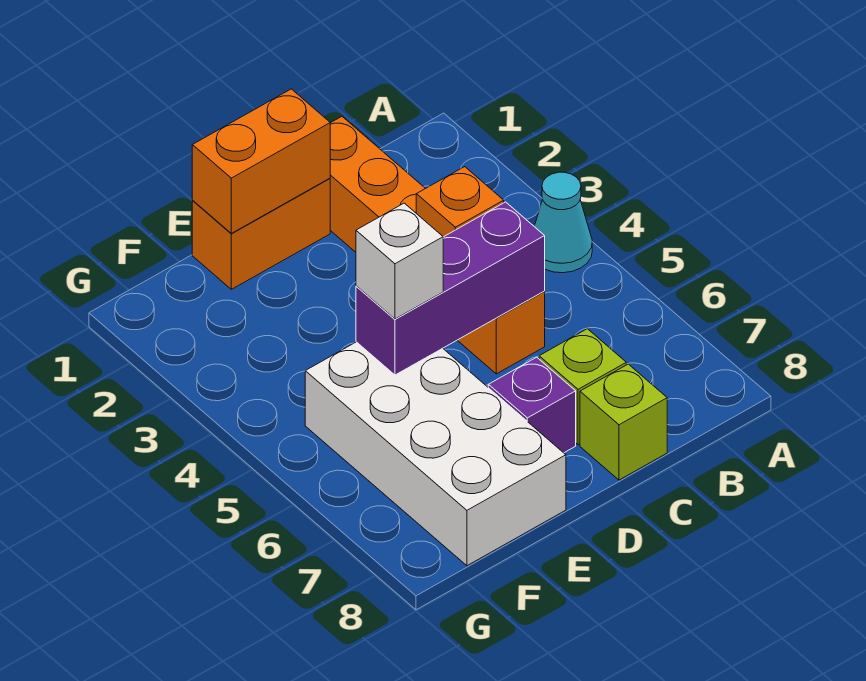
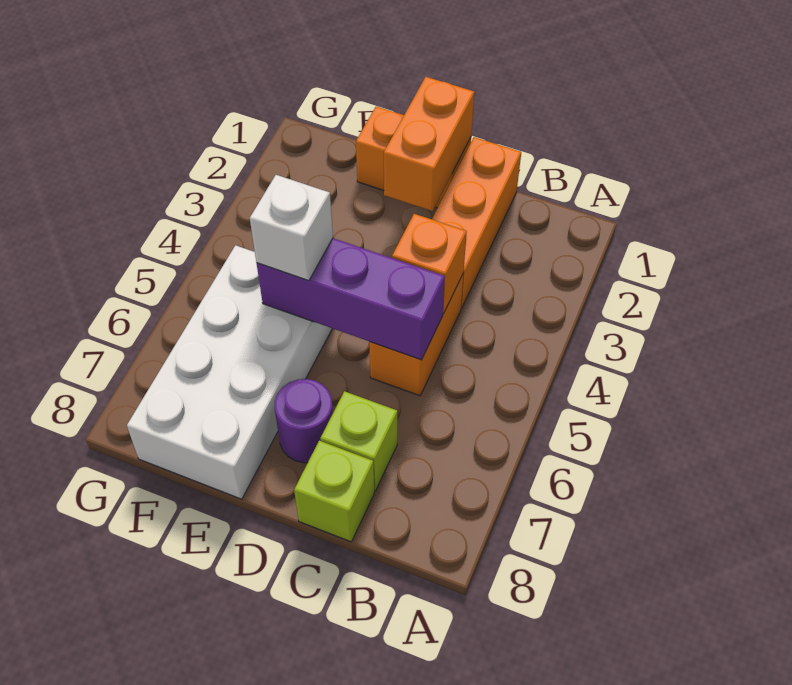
cyan cone A4 level 1 -> none
orange brick D1:E1 level 2 -> orange brick D1:D2 level 2
purple brick D7 level 1 -> purple round brick D7 level 1

